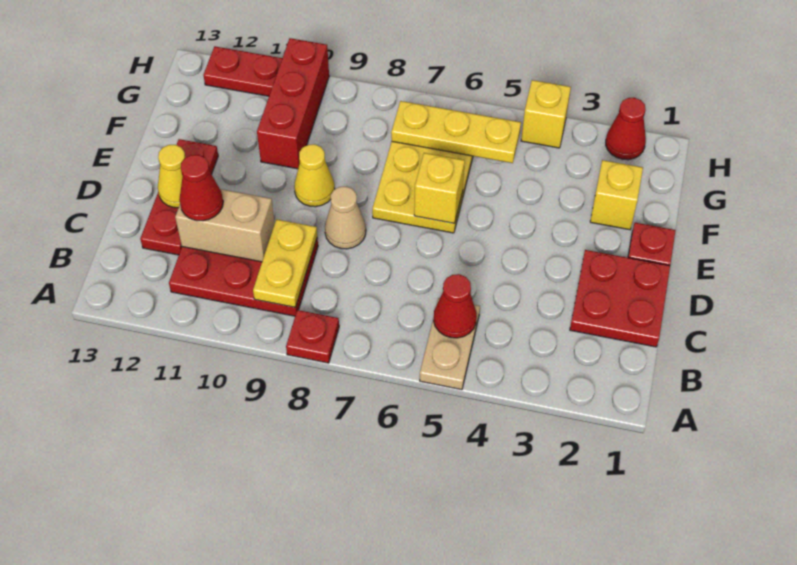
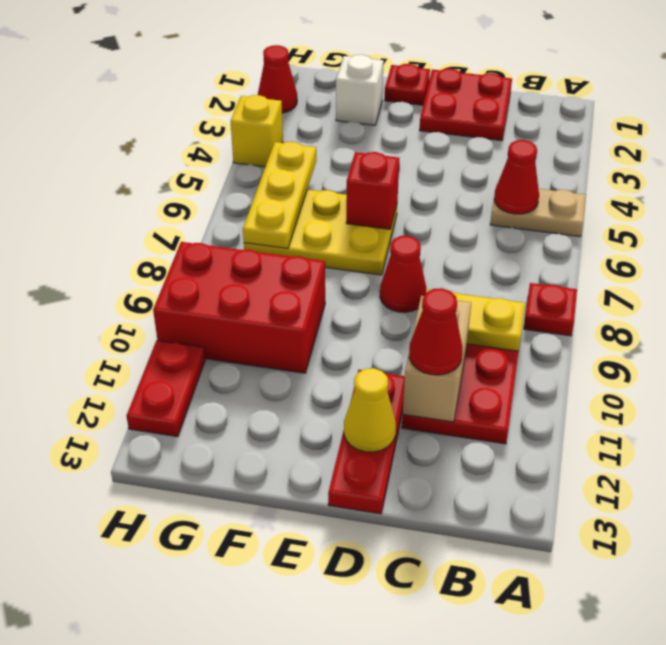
red plate C12:E12 level 1 -> red plate D11:D13 level 1
tan cone D8 level 1 -> red cone D8 level 1
yellow brick E6 level 2 -> red brick E6 level 2
yellow cone E9 level 1 -> none
yellow brick F2 level 1 -> white brick F2 level 1
red brick F10:H10 level 1 -> red brick F9:H10 level 1

